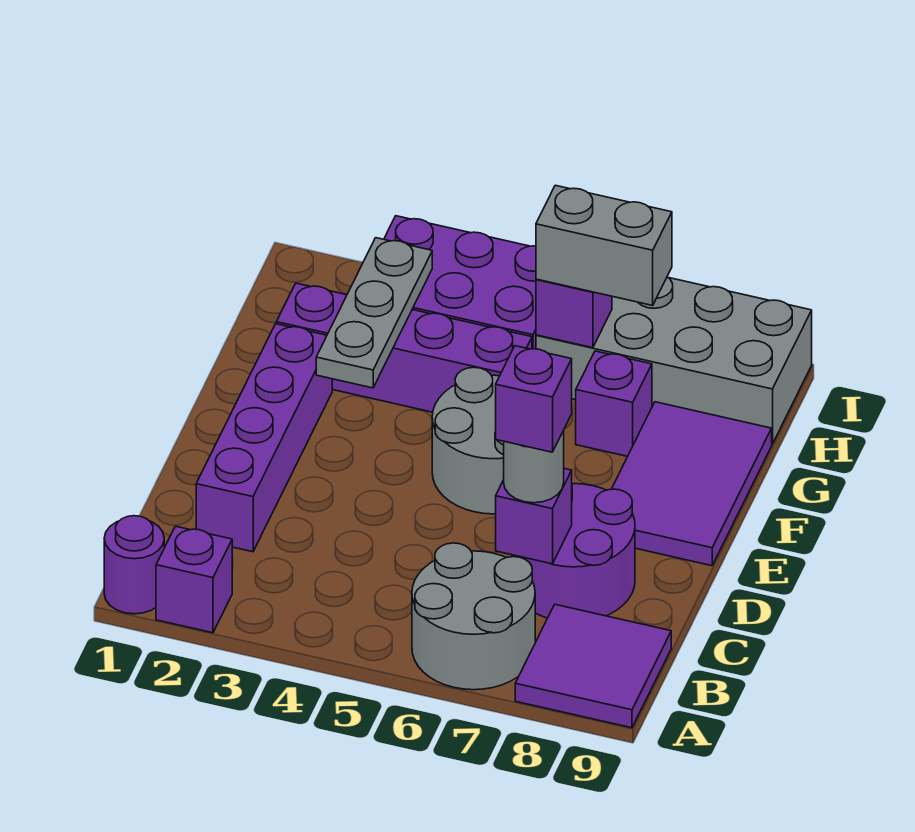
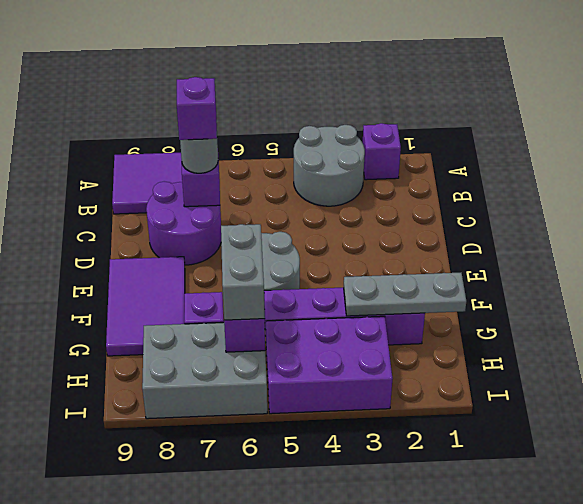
purple round brick A1 level 1 -> none
grey round brick A6:B7 level 1 -> grey round brick A3:B4 level 1
purple brick C2:F2 level 1 -> none
grey plate F3:H3 level 2 -> grey plate G1:G3 level 2
grey brick H6:I9 level 1 -> grey brick H6:I8 level 1
grey brick H6:H7 level 3 -> grey brick G6:H6 level 3

